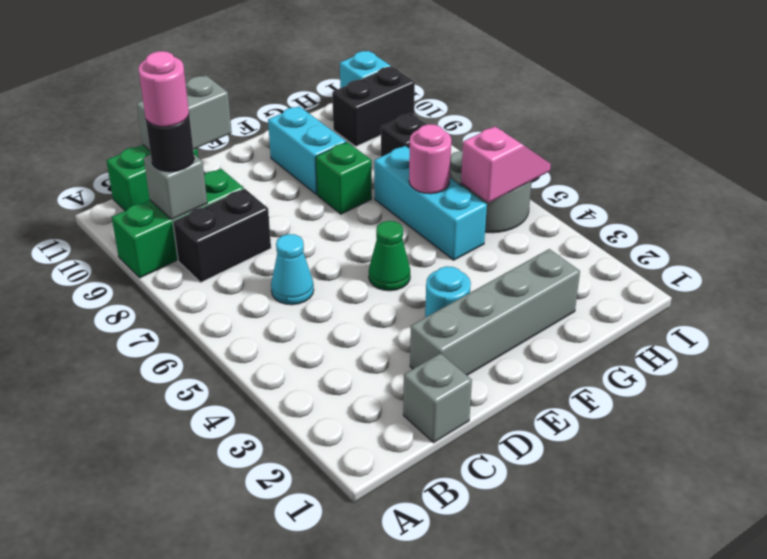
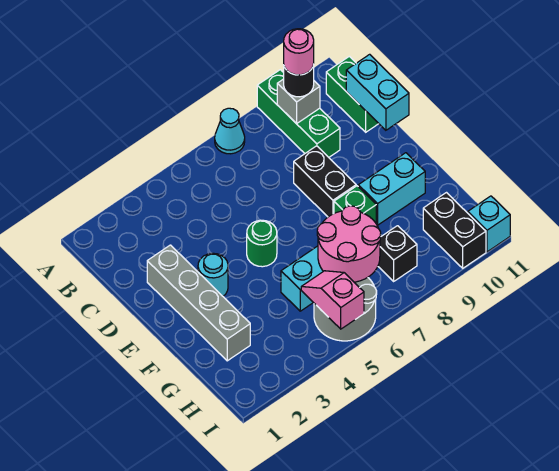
black brick B8:C8 level 1 -> black brick D8:E8 level 1
grey brick C1 level 1 -> none
cyan cone C6 level 1 -> cyan cone A7 level 1
grey brick C11:D11 level 2 -> cyan brick C11:D11 level 2
green cone E5 level 1 -> green round brick E5 level 1
pink round brick G6 level 2 -> pink round brick G6:H7 level 2
pink slope H5:I5 level 2 top H -> pink slope H5:I5 level 2 top I

